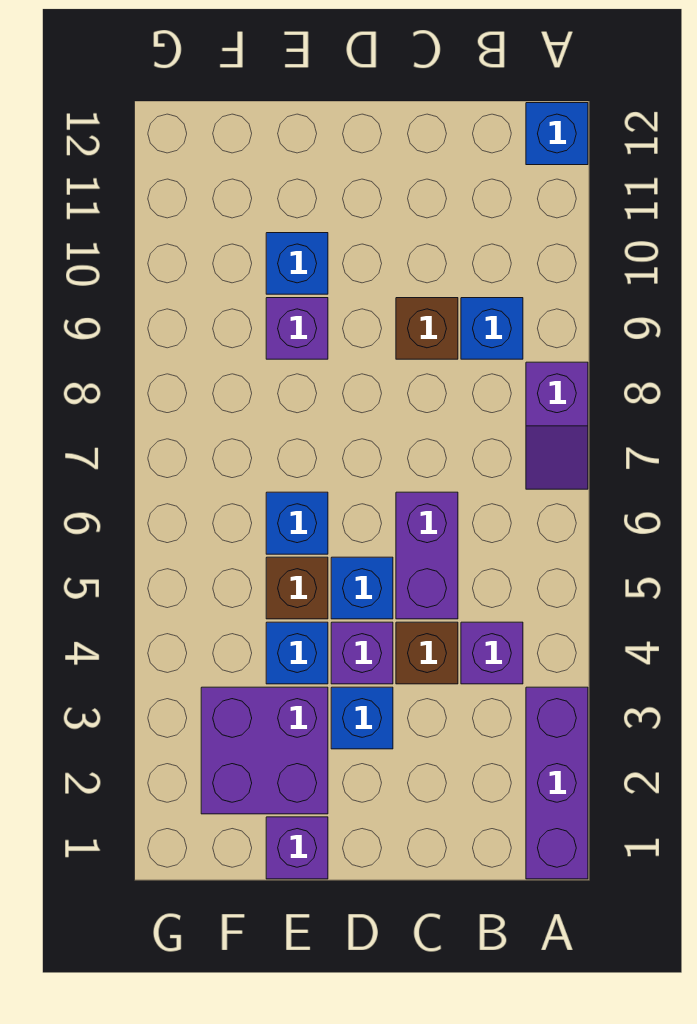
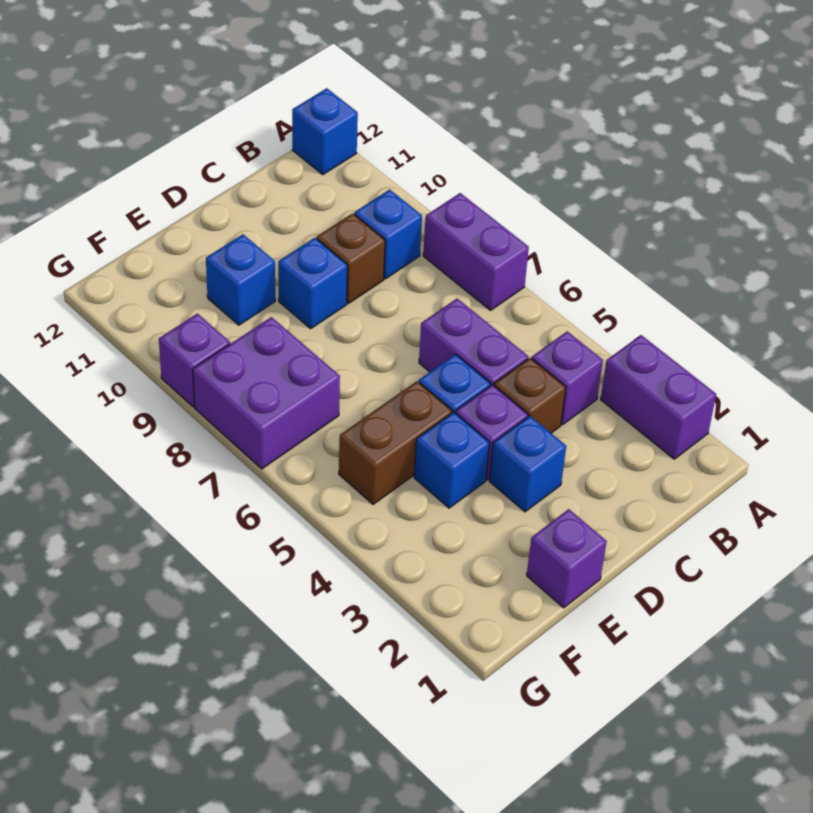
purple brick A1:A3 level 1 -> purple brick A2:A3 level 1
purple slope A7:A8 level 1 top 8 -> purple brick A7:A8 level 1
purple brick E2:F3 level 1 -> purple brick F7:G8 level 1
brown brick E5 level 1 -> brown brick E5:F5 level 1
blue brick E6 level 1 -> blue brick D9 level 1
purple brick E9 level 1 -> purple brick G9 level 1

